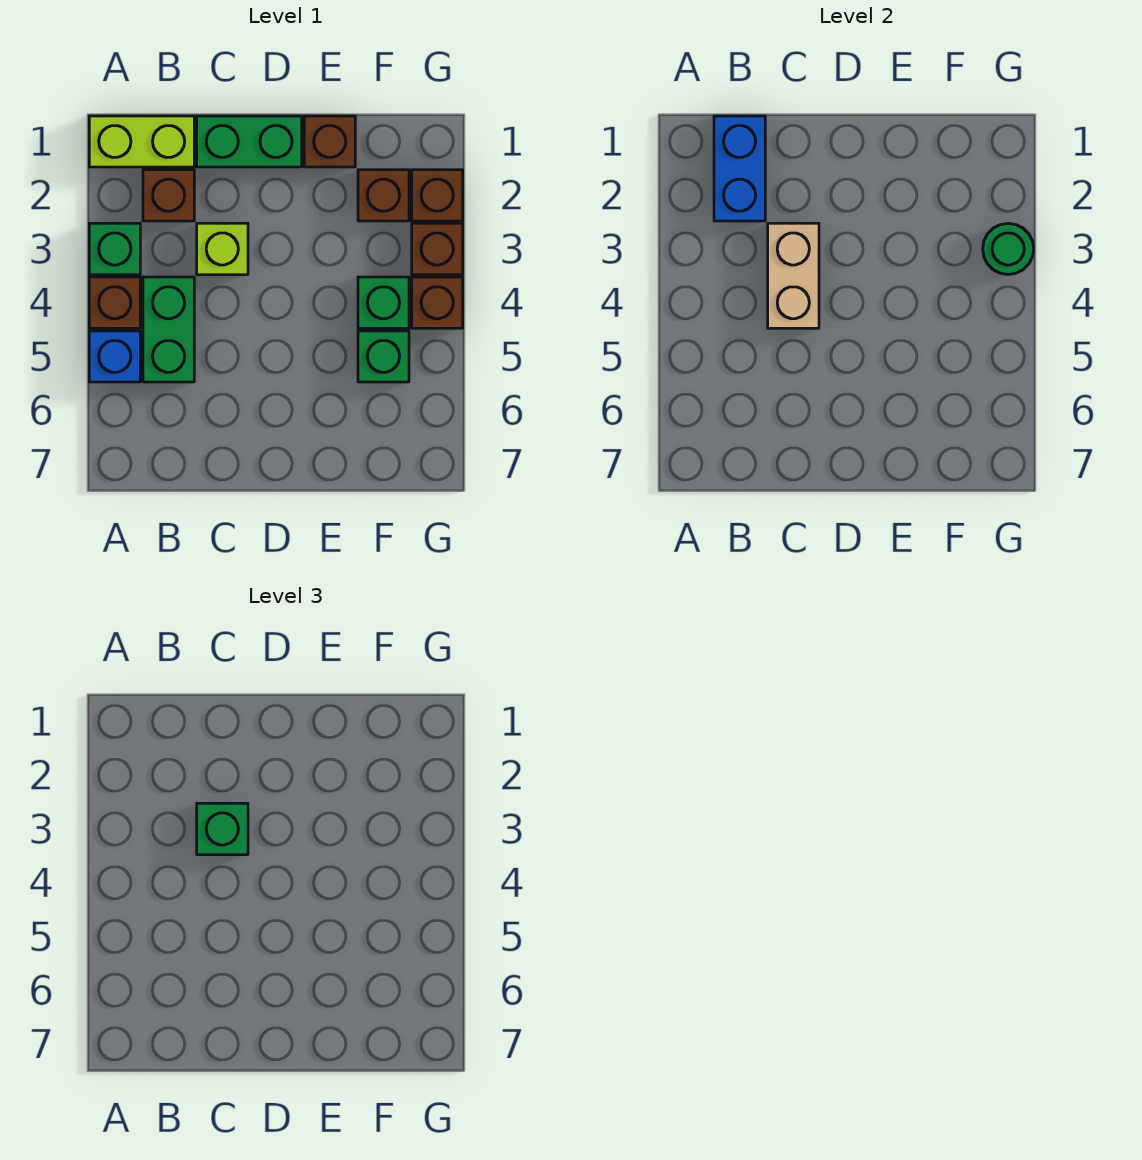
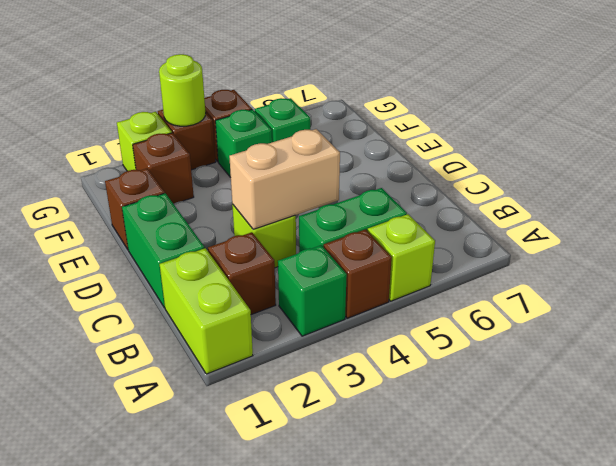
blue brick A5 level 1 -> lime brick A5 level 1
blue brick B1:B2 level 2 -> none
green brick C3 level 3 -> none
brown brick G2 level 1 -> lime brick G2 level 1
green round brick G3 level 2 -> lime round brick G3 level 2

